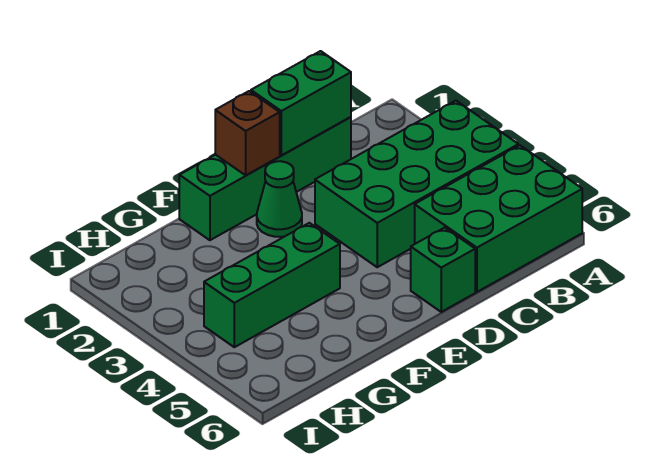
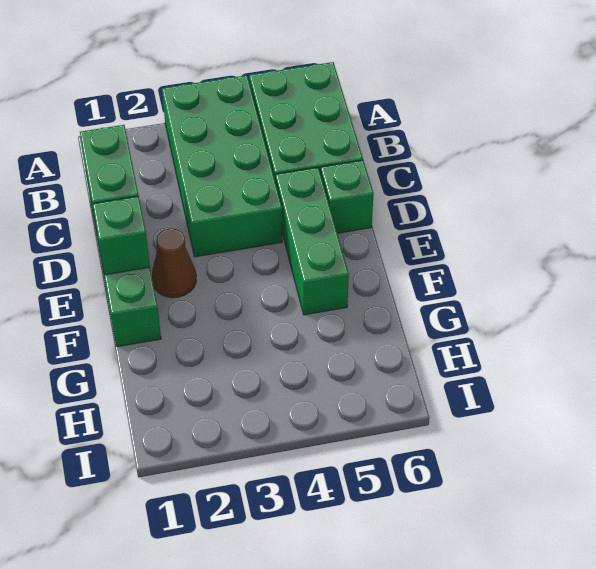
brown brick E1 level 2 -> green brick E1 level 2
green cone E2 level 1 -> brown cone E2 level 1
green brick F4:H4 level 1 -> green brick D5:F5 level 1

